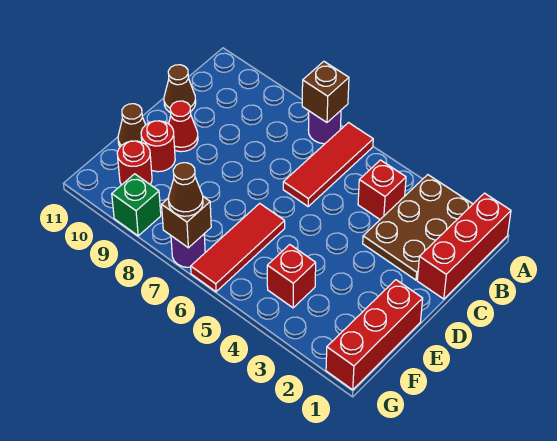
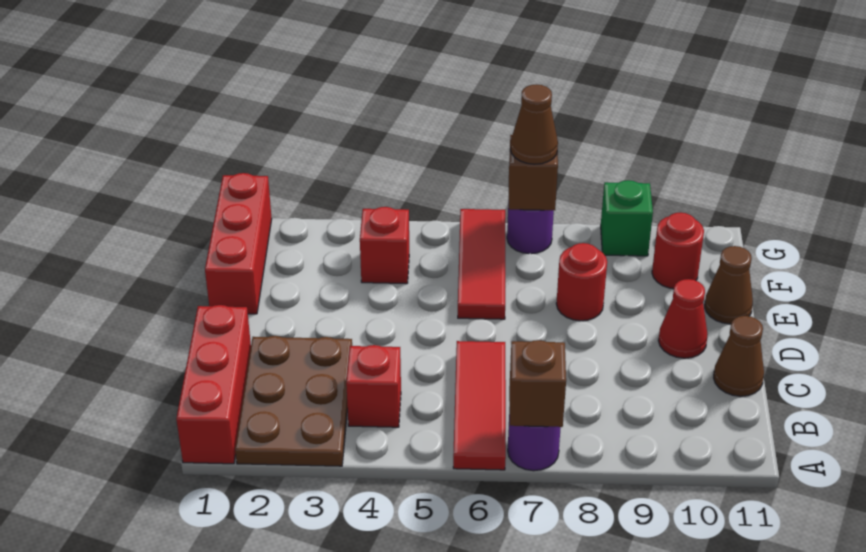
red round brick E10 level 1 -> red round brick E8 level 1

